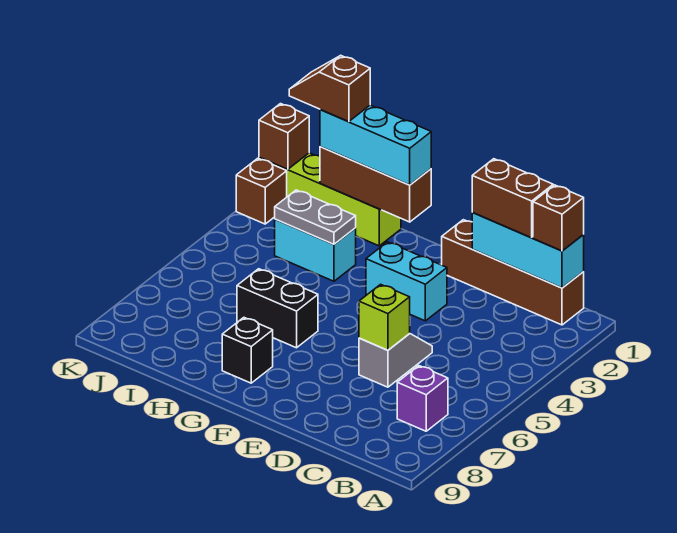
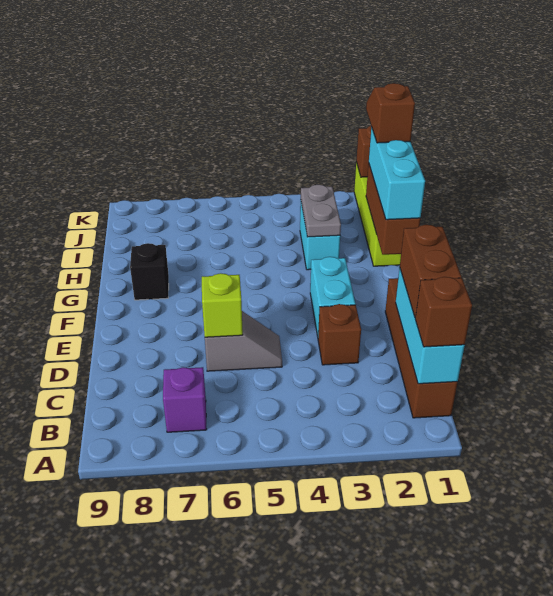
black brick G6:H6 level 1 -> none
brown brick K2 level 1 -> brown brick D3 level 1

